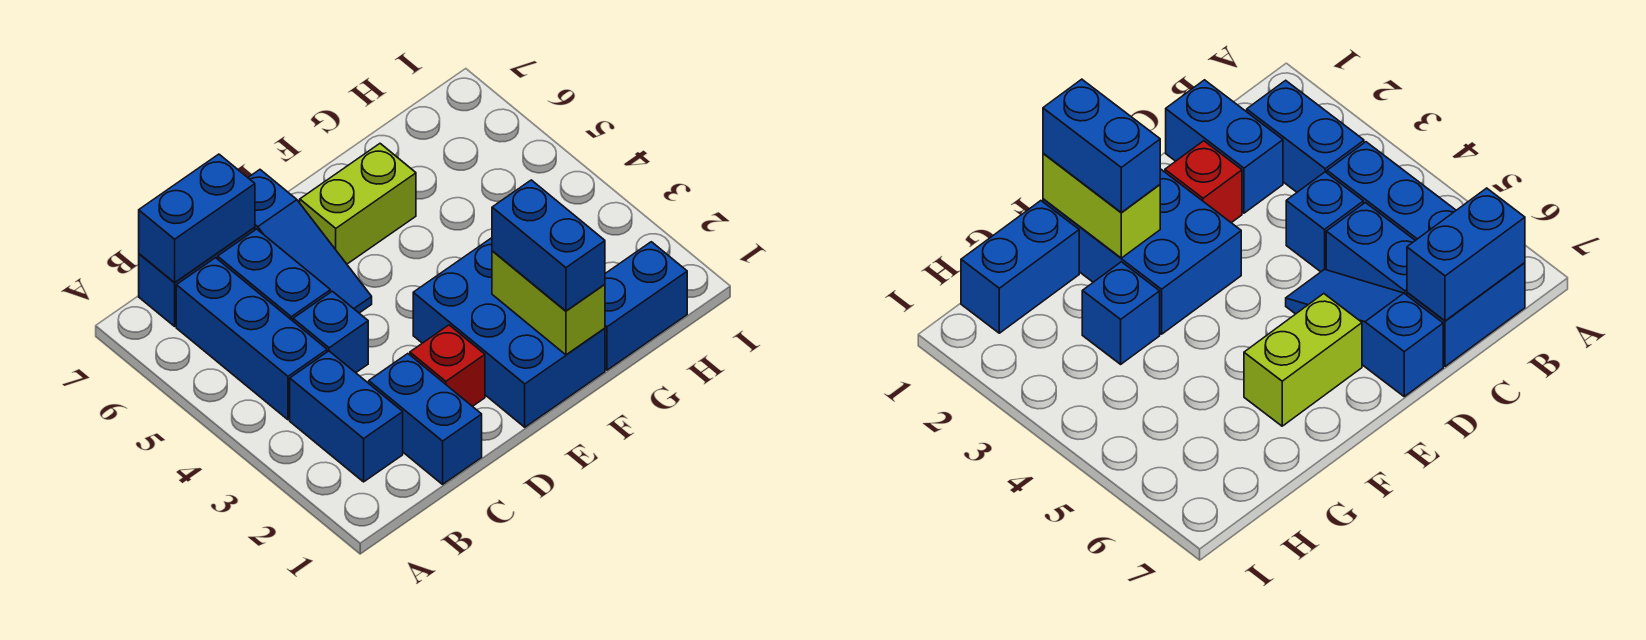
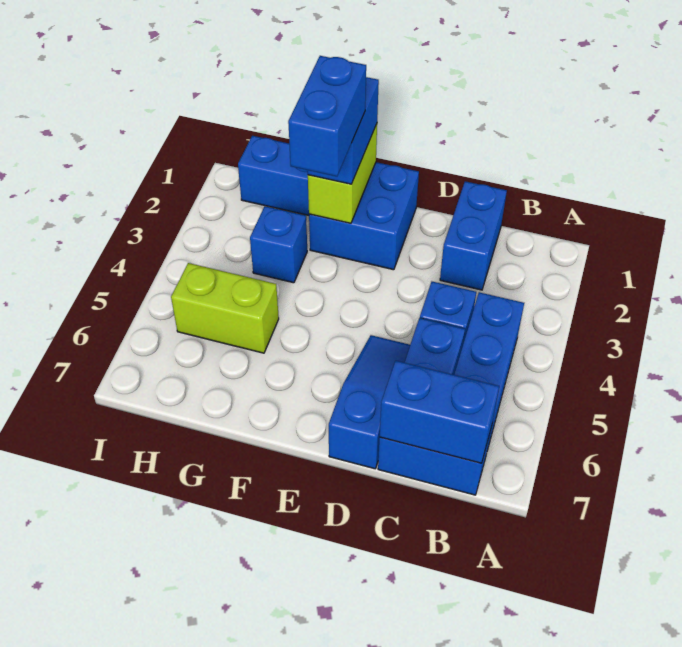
blue brick B2:B3 level 1 -> blue brick F2:F3 level 4
red brick D2 level 1 -> none
blue brick E1:F3 level 1 -> blue brick E1:F2 level 1
lime brick E6:F6 level 1 -> lime brick G5:H5 level 1

